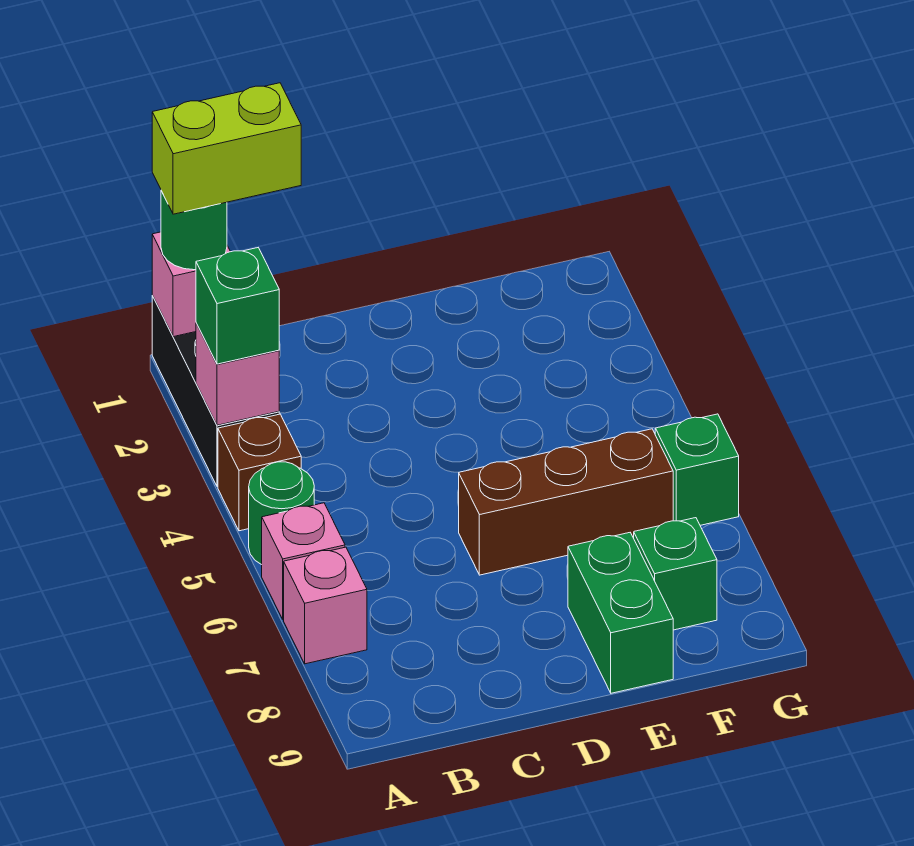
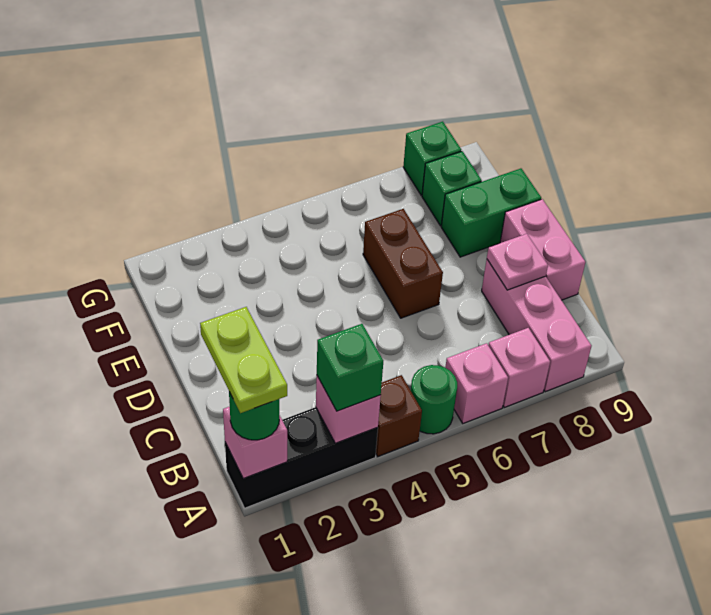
lime brick A1:B1 level 4 -> lime plate A1:B1 level 4
none -> pink brick A8:C8 level 1
none -> pink plate C8 level 2
none -> pink brick C9:D9 level 1
brown brick D6:F6 level 1 -> brown brick D6:E6 level 1
green brick G6 level 1 -> green brick G8 level 1

